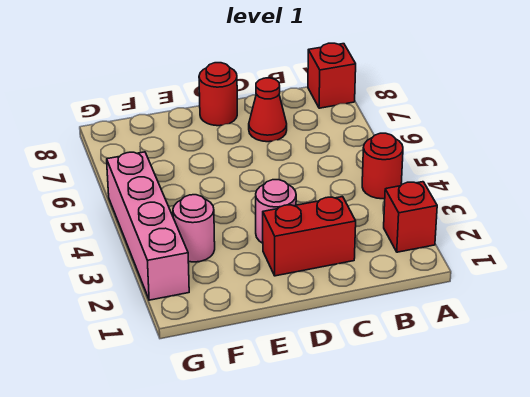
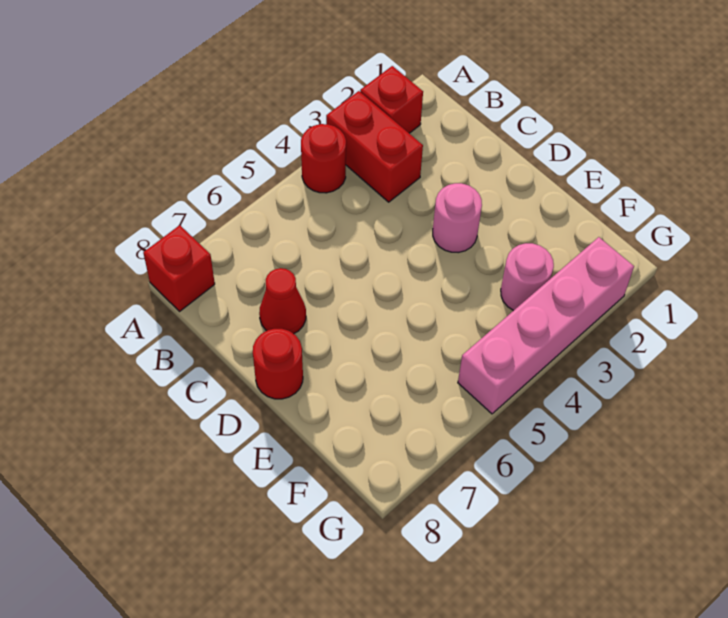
red brick C2:D2 level 1 -> red brick A3:B3 level 1

